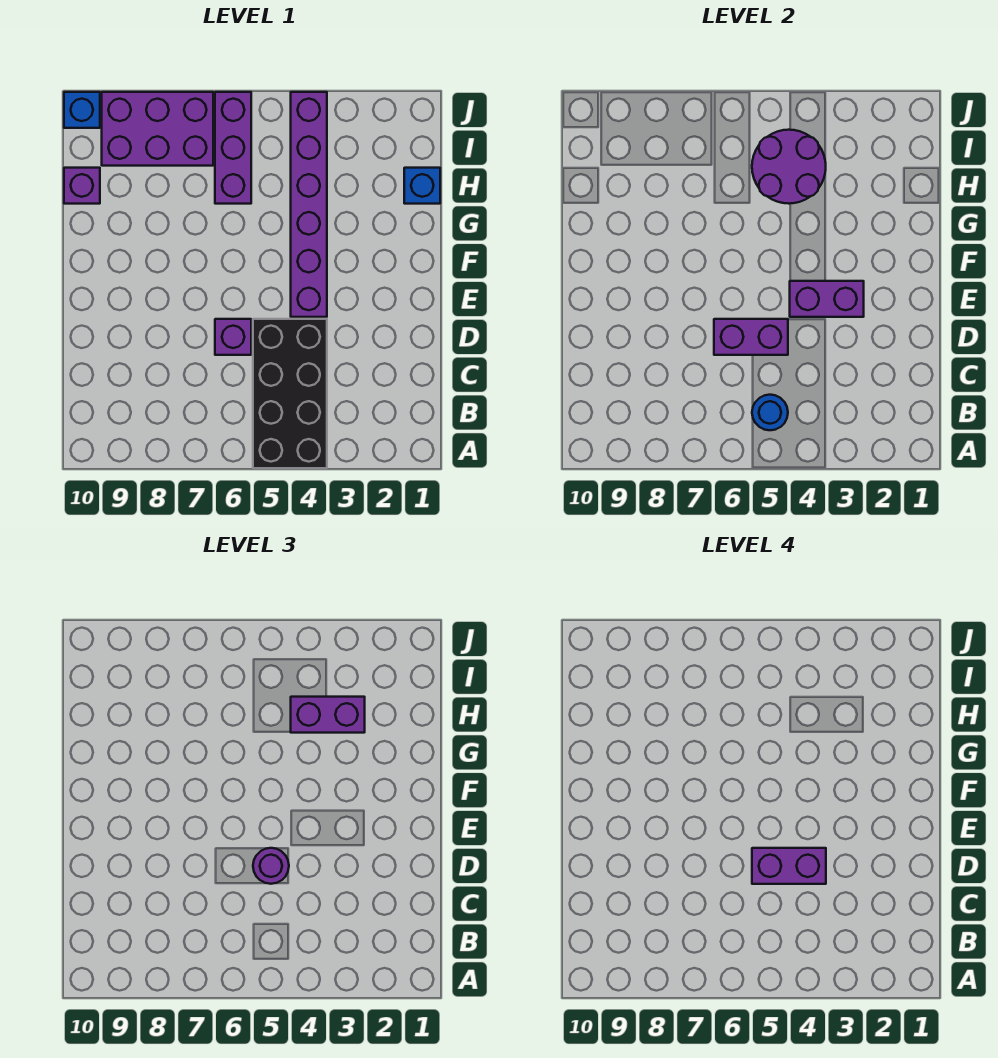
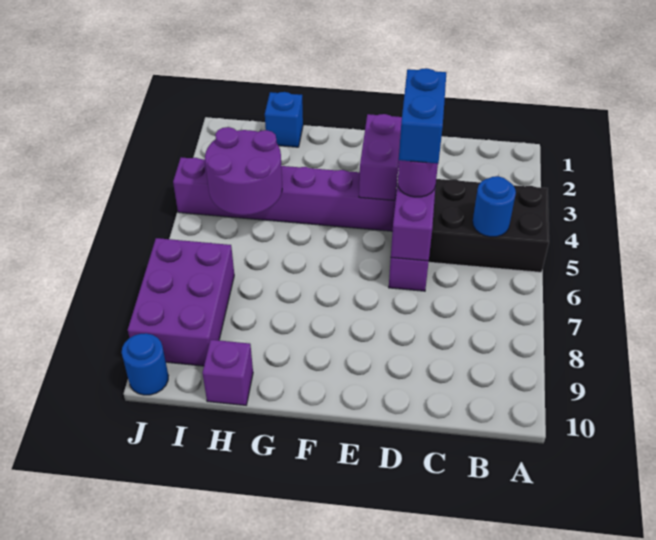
purple brick D4:D5 level 4 -> blue brick D4:D5 level 4
purple brick H3:H4 level 3 -> none
purple brick H6:J6 level 1 -> none
blue brick J10 level 1 -> blue round brick J10 level 1

